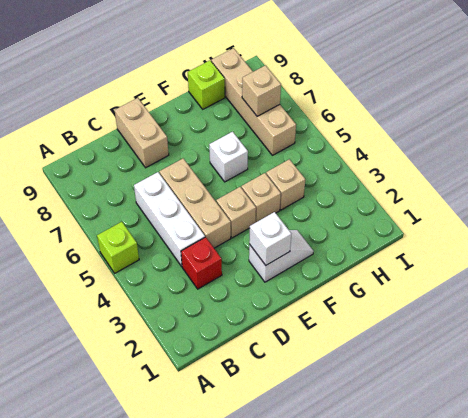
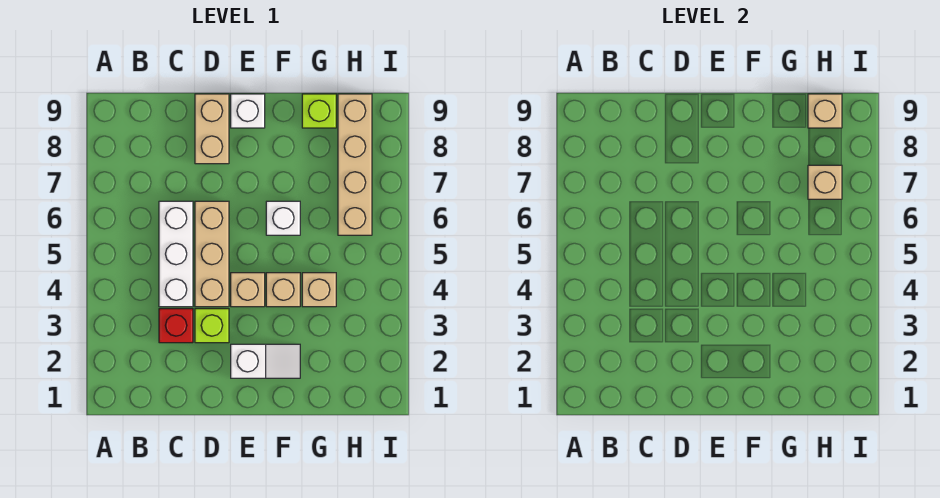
lime brick A5 level 1 -> lime brick D3 level 1
white brick E2 level 2 -> white brick E9 level 1
none -> tan brick H9 level 2

